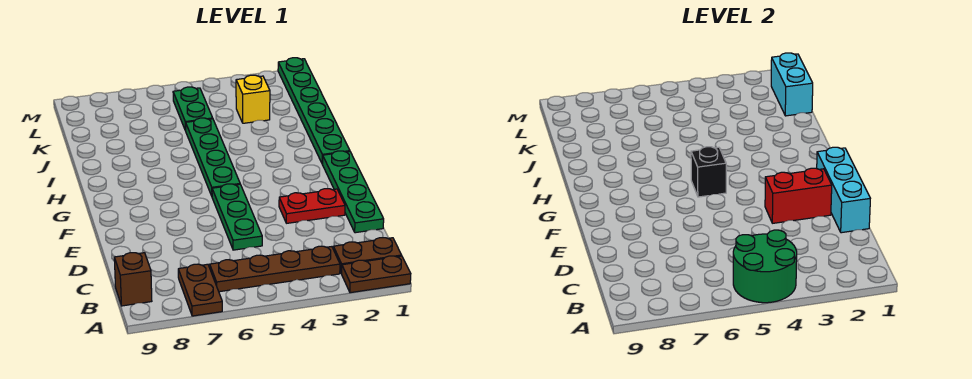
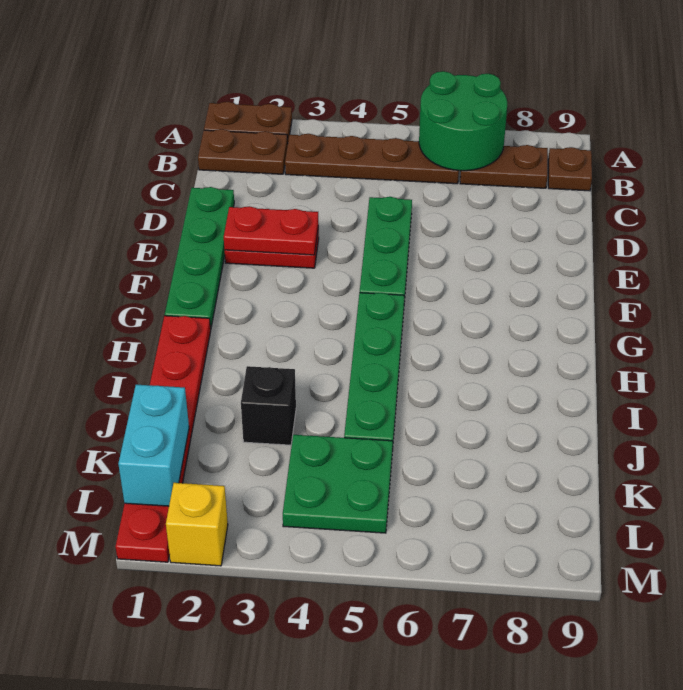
green round brick A4:B5 level 2 -> green round brick A6:B7 level 2
brown plate A7:B7 level 1 -> brown plate B7:B8 level 1
brown brick B9 level 1 -> brown plate B9 level 1
cyan brick D1:F1 level 2 -> none
red brick E2:E3 level 2 -> red plate E2:E3 level 2
black brick G5 level 2 -> black brick J3 level 1
green plate H1:M1 level 1 -> red plate H1:M1 level 1
yellow brick K3 level 1 -> yellow brick M2 level 1
green plate K5:L5 level 1 -> green plate K4:L5 level 1

